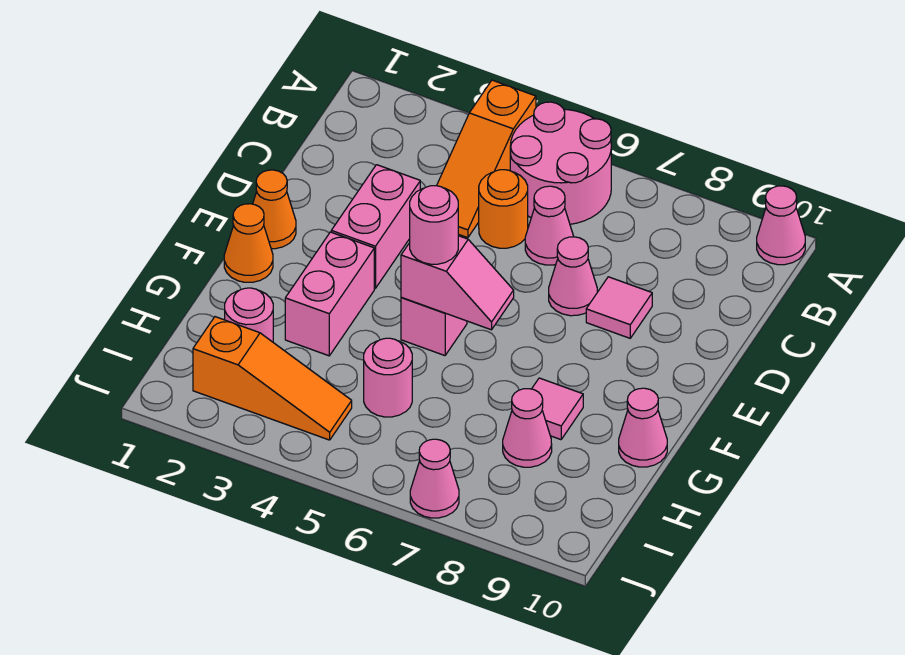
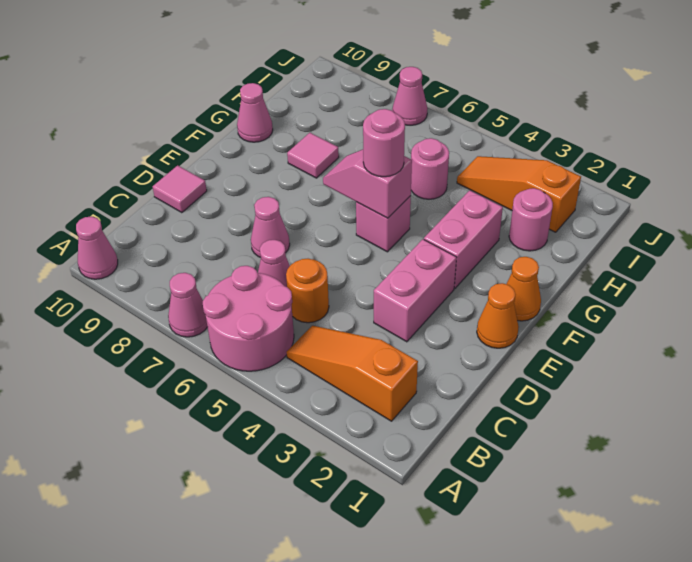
orange slope A4:C4 level 1 top A -> orange slope B2:B4 level 1 top 2
pink tile D8 level 1 -> pink tile D10 level 1
pink cone H8 level 1 -> pink cone A7 level 1

